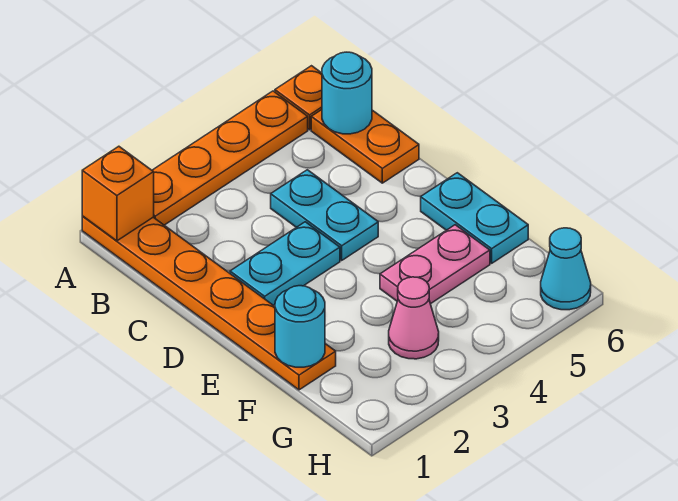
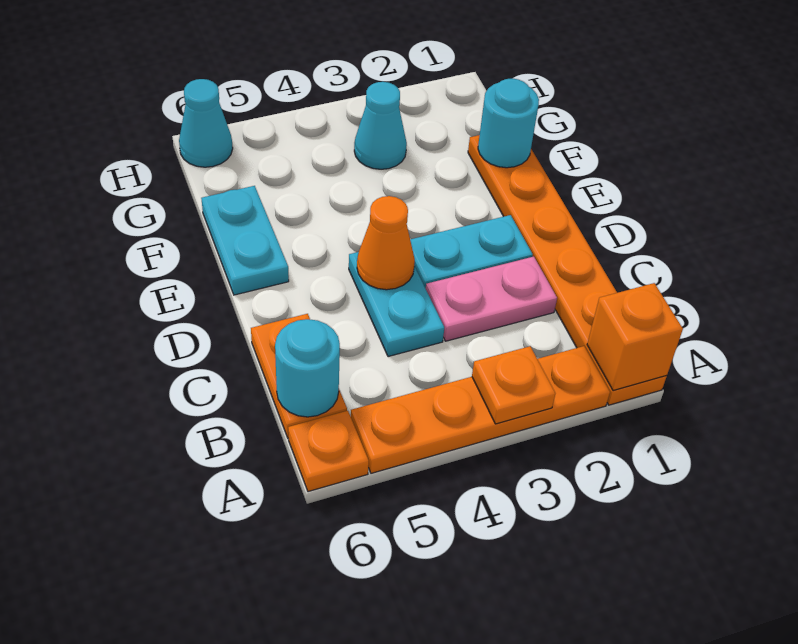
none -> orange plate A3 level 2
none -> orange cone D4 level 2
pink plate F4:F5 level 1 -> pink plate C2:C3 level 1
pink cone G3 level 1 -> cyan cone G3 level 1

